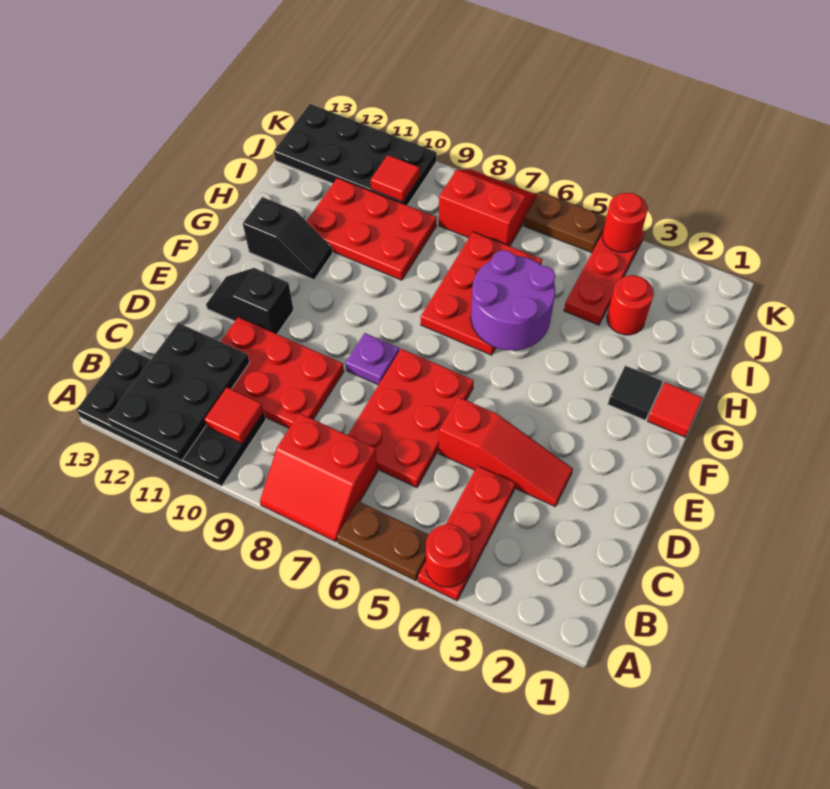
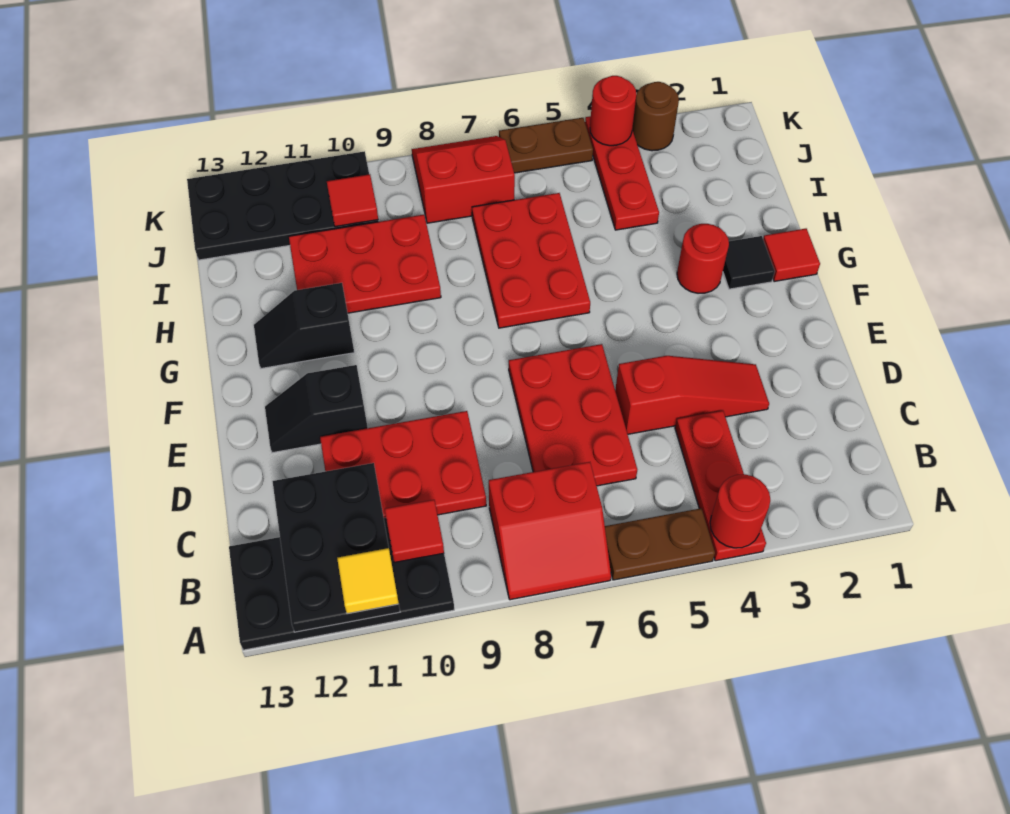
none -> yellow tile A11 level 3
purple plate E8 level 1 -> none
purple round brick G5:H6 level 2 -> none
black slope G11:G12 level 1 top 12 -> black slope G11:G12 level 1 top 11
red round brick I3 level 1 -> red round brick G3 level 1
none -> brown round brick K3 level 1

